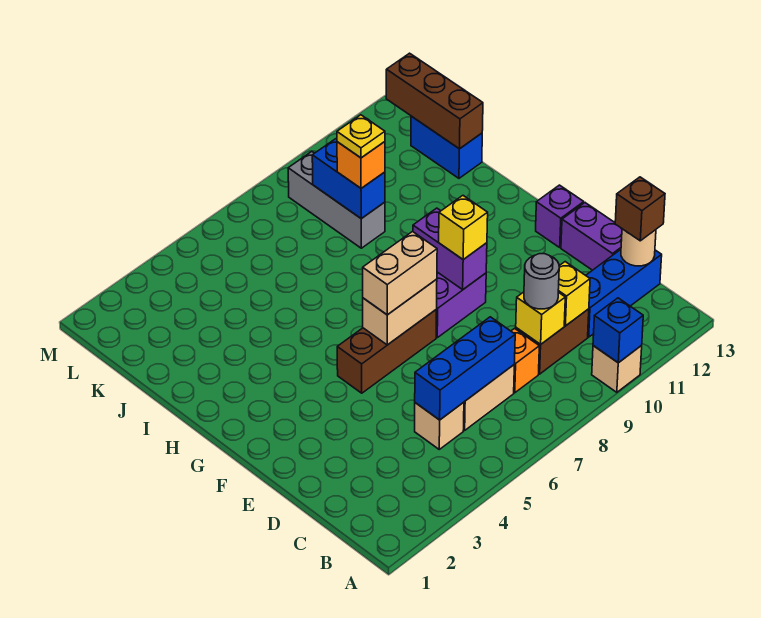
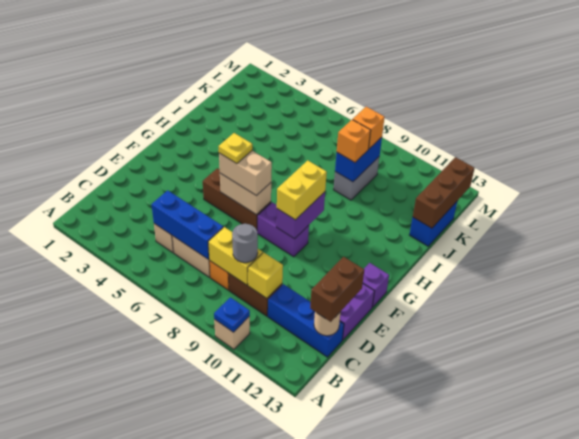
blue brick A10 level 2 -> blue plate A10 level 2
yellow brick C9 level 2 -> yellow brick C8:C9 level 2
brown brick C13 level 3 -> brown brick C13:D13 level 3
yellow brick F9 level 3 -> yellow brick F9:G9 level 3
grey brick J9:L9 level 1 -> grey brick J9:K9 level 1
yellow plate J9 level 4 -> yellow plate F6 level 4
none -> orange brick K9 level 3

